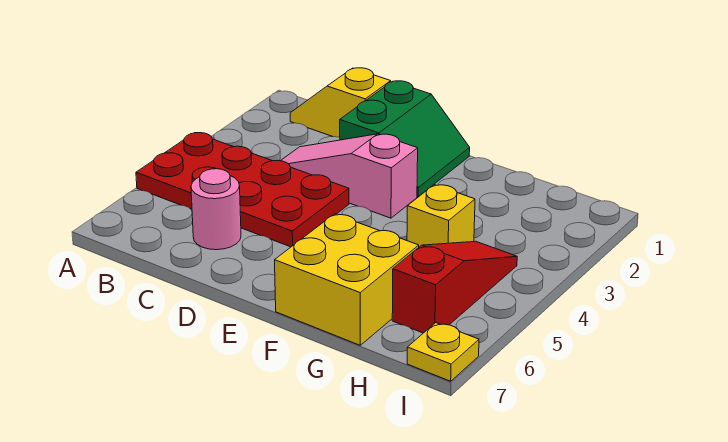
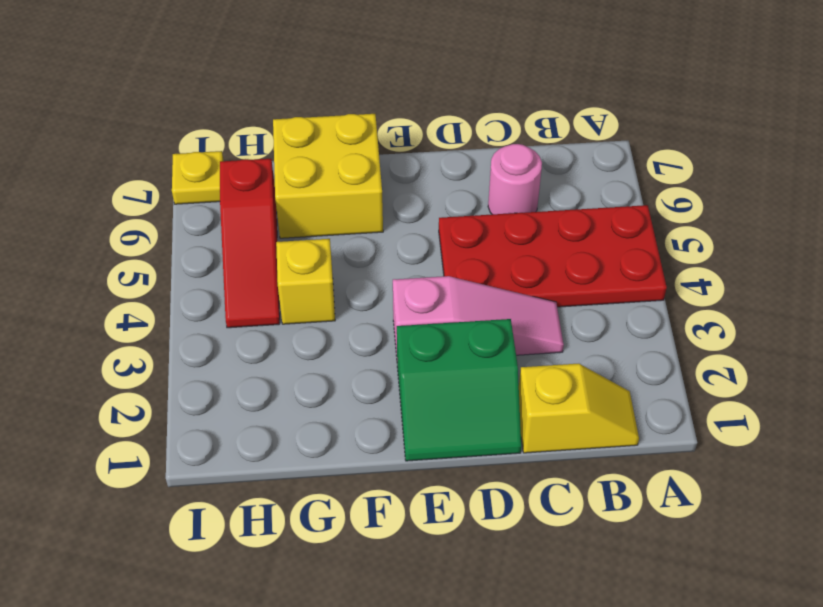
green slope D1:E2 level 1 top D -> green slope D1:E2 level 1 top 2

